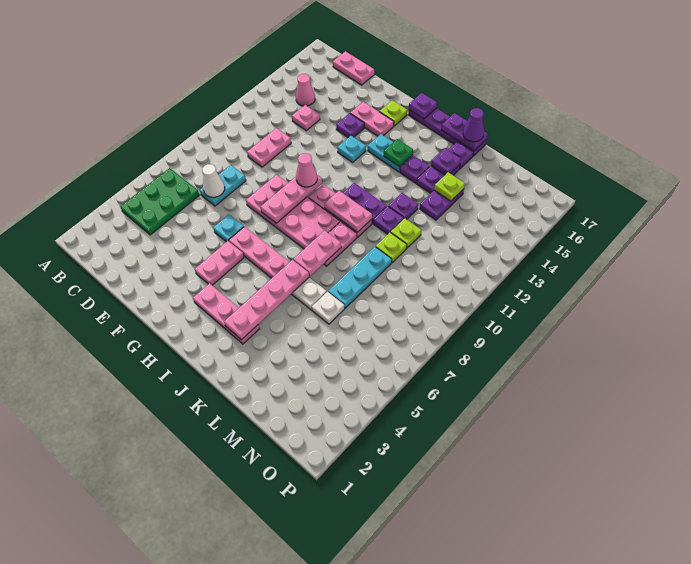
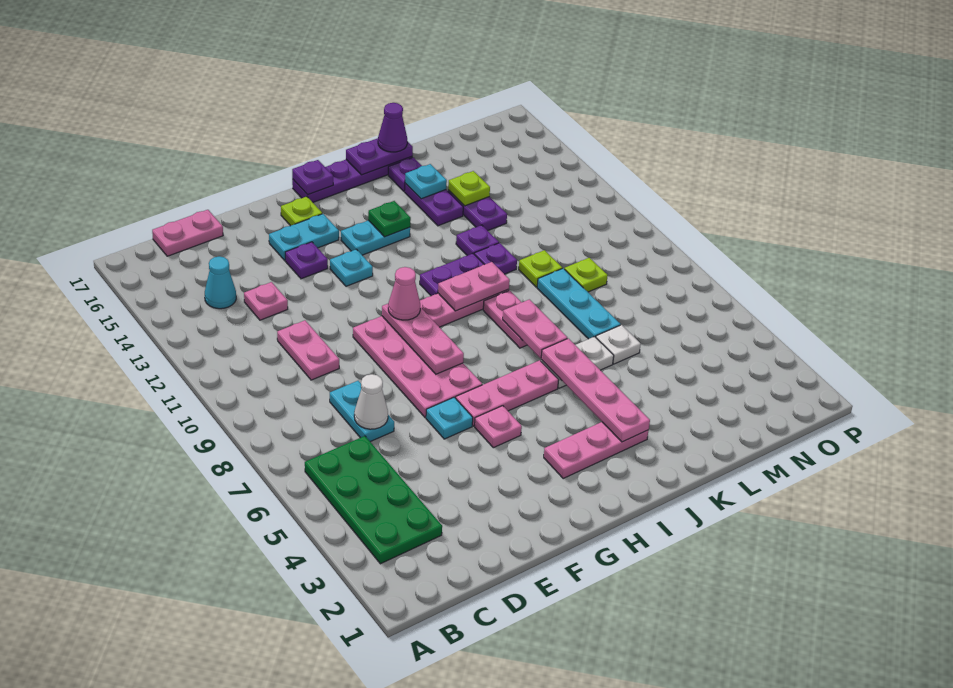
green plate B4:C6 level 1 -> green plate B3:C6 level 1
pink cone C14 level 1 -> cyan cone C14 level 1
pink plate F8:I9 level 1 -> pink plate F7:G10 level 1
pink plate F15:G15 level 1 -> cyan plate F15:G15 level 1
pink plate G4:G5 level 1 -> pink plate G5 level 1
purple plate J14 level 1 -> none
purple plate K15 level 2 -> cyan plate K15 level 2
lime plate L11 level 1 -> lime plate M9 level 1

